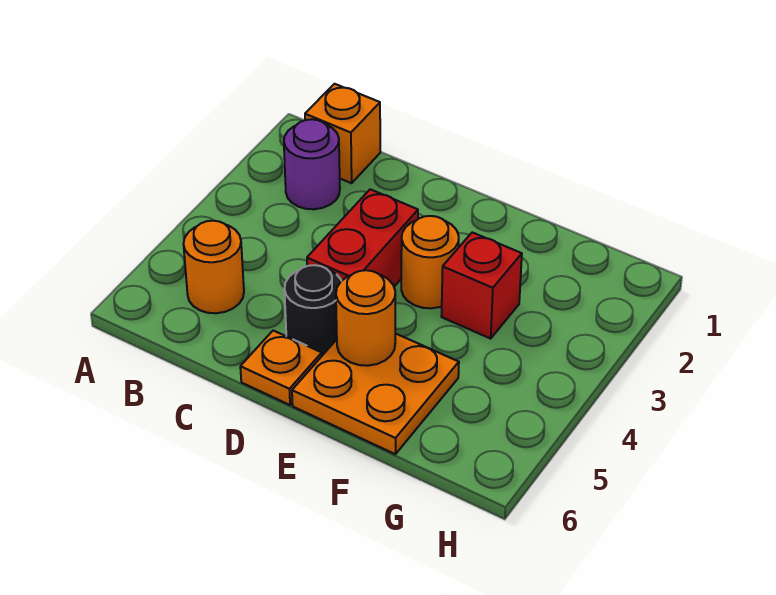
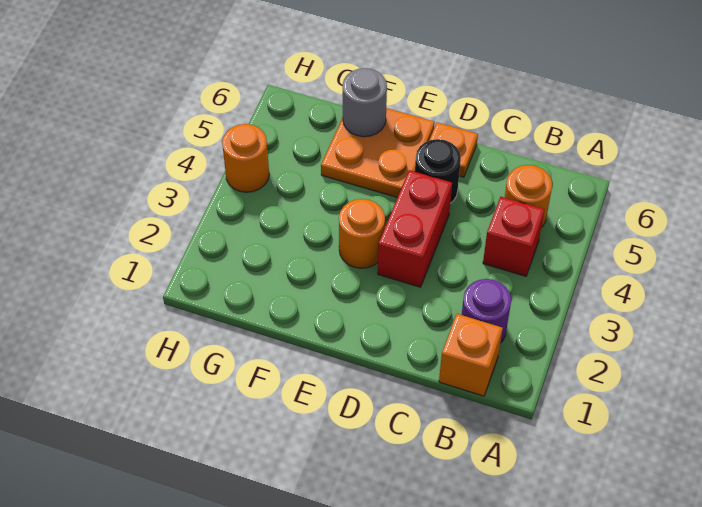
orange round brick E5 level 2 -> orange round brick H4 level 1
red brick F3 level 1 -> red brick B4 level 1
none -> grey round brick F6 level 2

